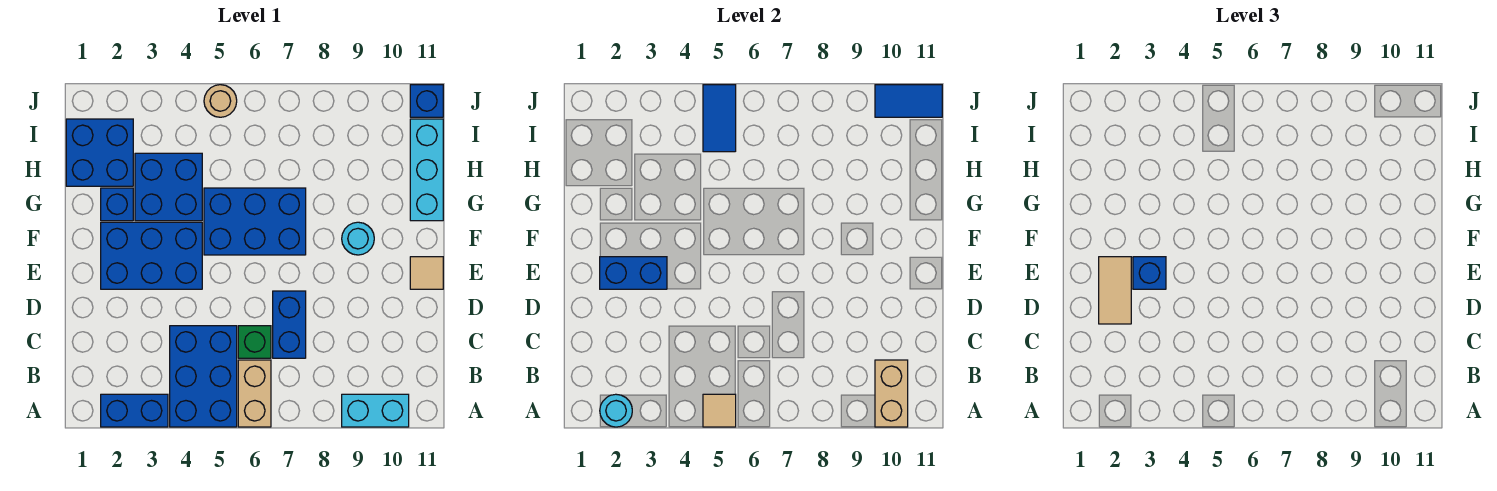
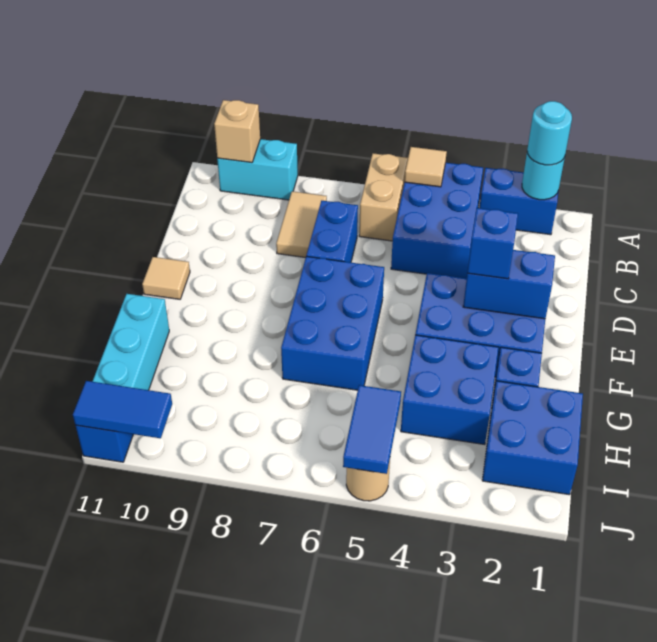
tan brick A10:B10 level 2 -> tan brick A10 level 2
green brick C6 level 1 -> none
tan tile D2:E2 level 3 -> tan tile B8:C8 level 1
blue brick F5:G7 level 1 -> blue brick E6:G7 level 1
cyan round brick F9 level 1 -> cyan round brick A2 level 3

